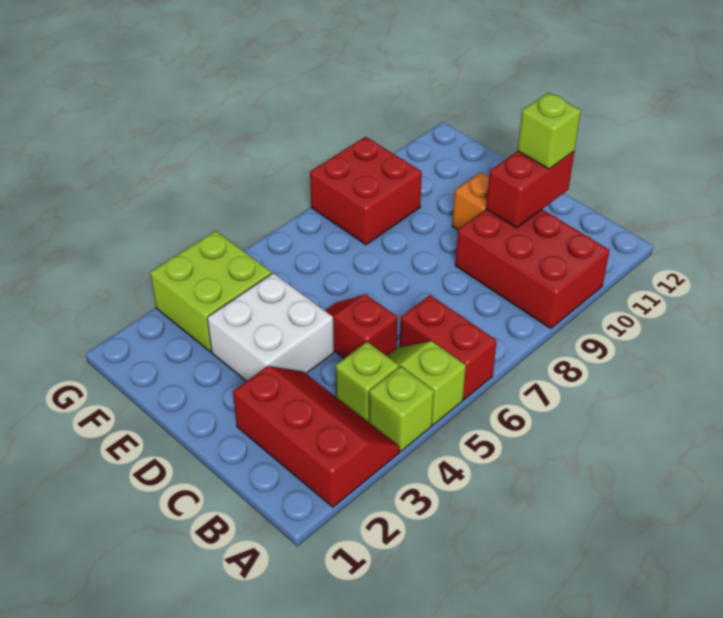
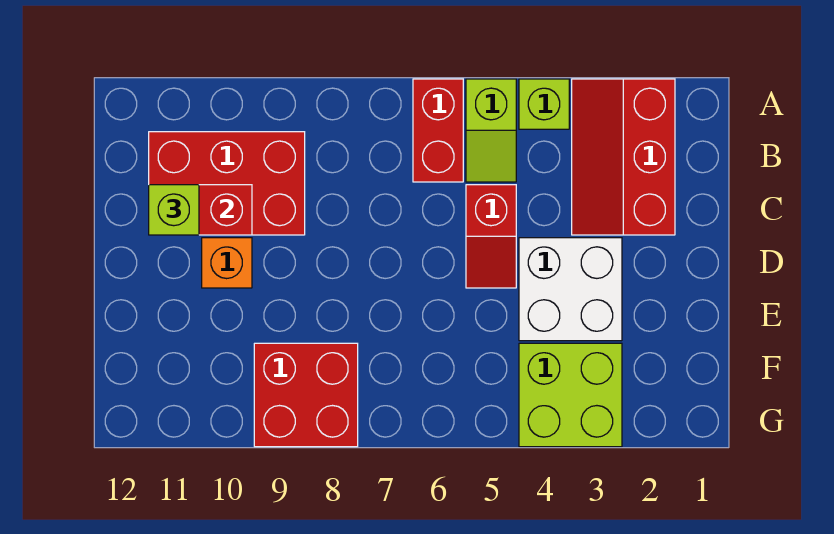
red brick A9:C10 level 1 -> red brick B9:C11 level 1
lime brick B4 level 1 -> none

